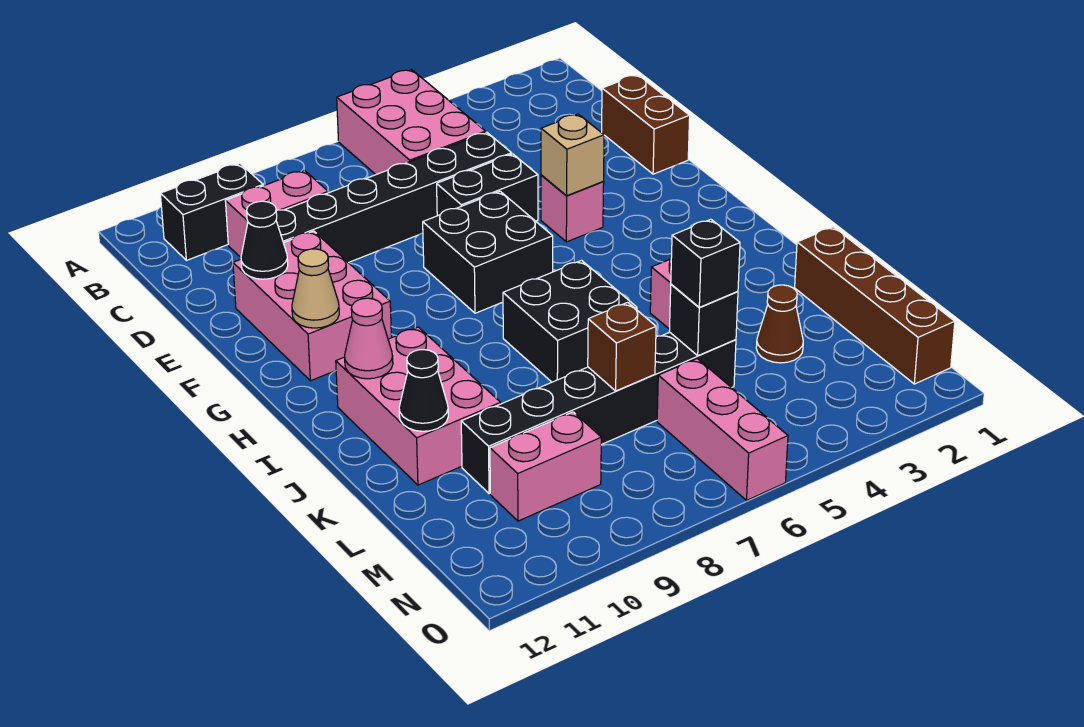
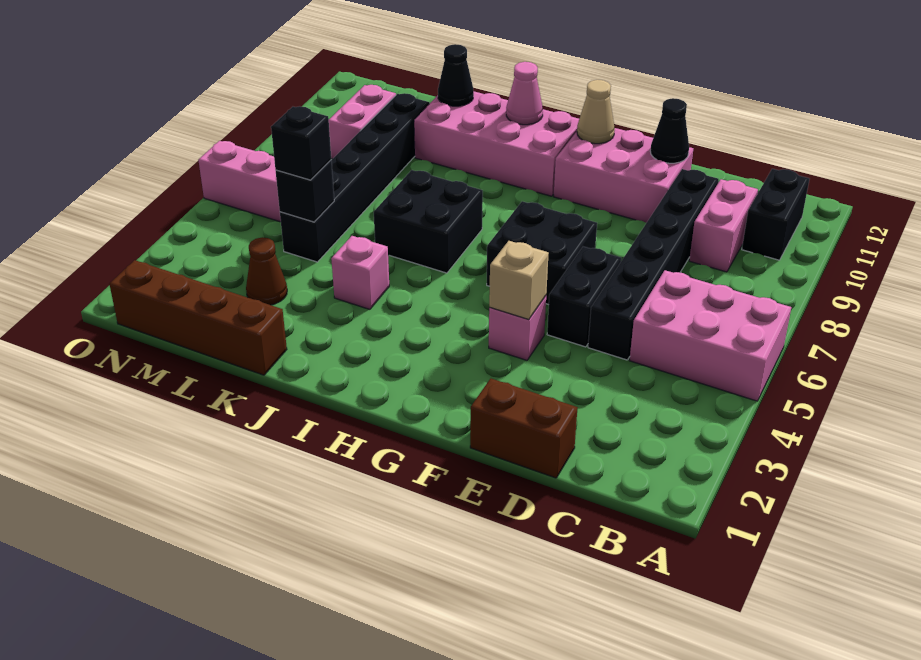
pink brick I10:K11 level 1 -> pink brick H10:K11 level 1
brown brick L7 level 2 -> none

